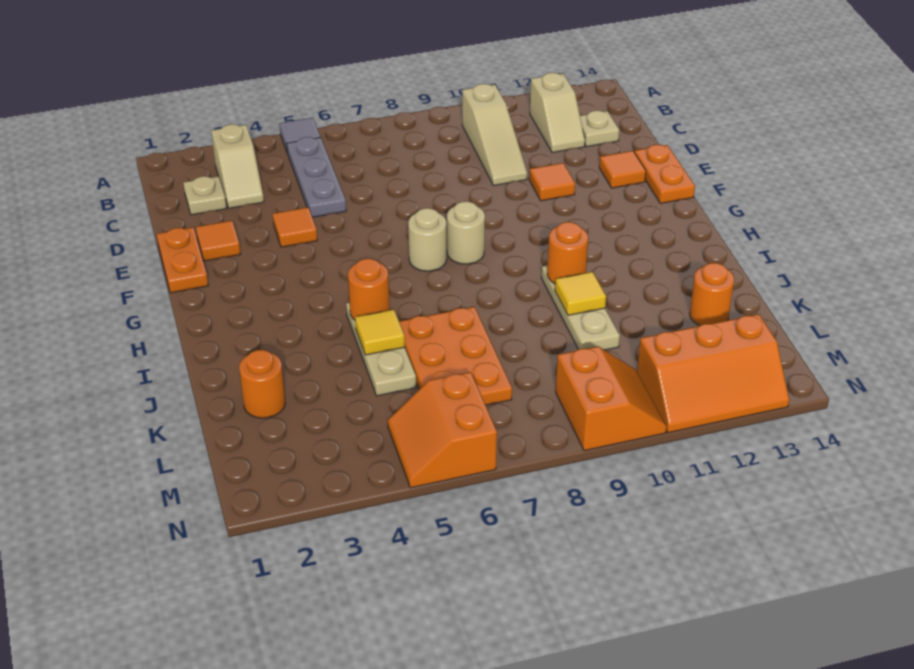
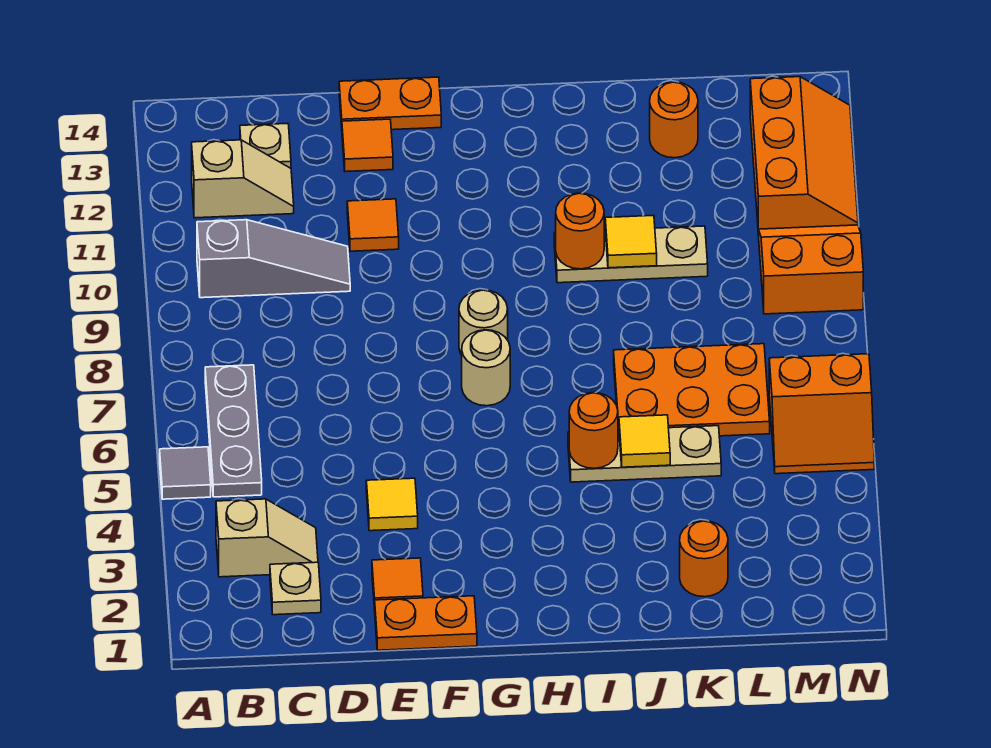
grey plate B5:D5 level 1 -> grey plate B5:B7 level 1
tan slope B10:D10 level 1 top B -> grey slope B10:D10 level 1 top B
orange tile E4 level 1 -> yellow tile E4 level 1

